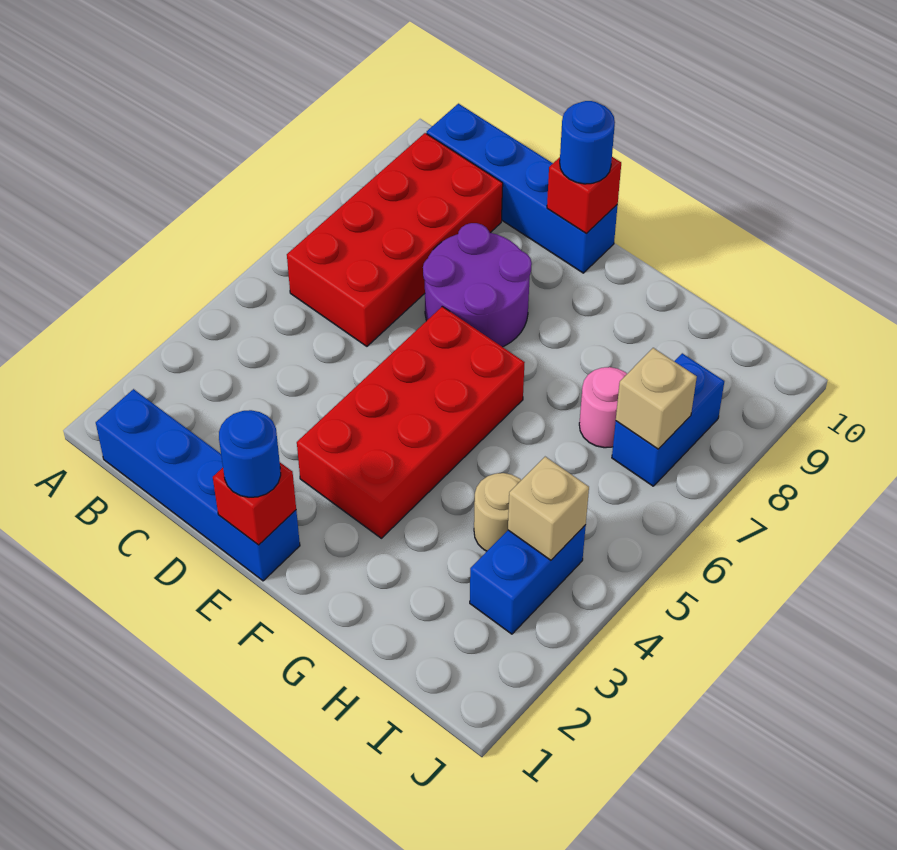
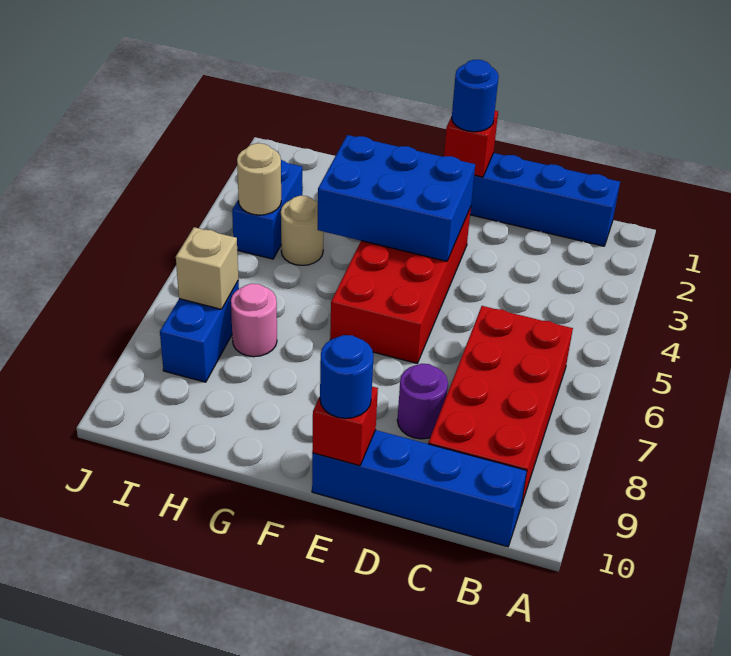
purple round brick D7:E8 level 1 -> purple round brick D8 level 1
none -> blue brick E3:G4 level 2
tan brick I4 level 2 -> tan round brick I4 level 2

